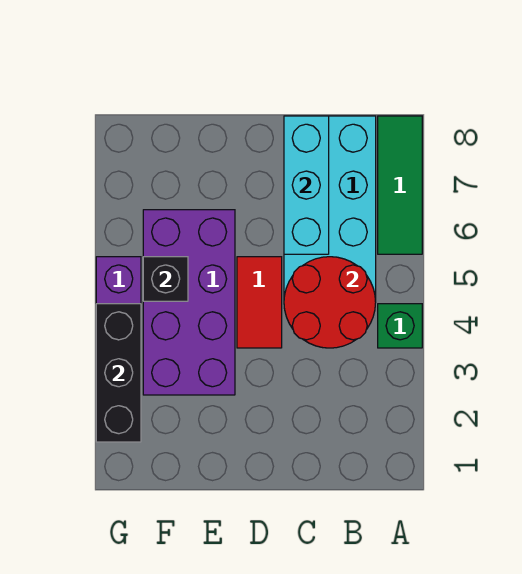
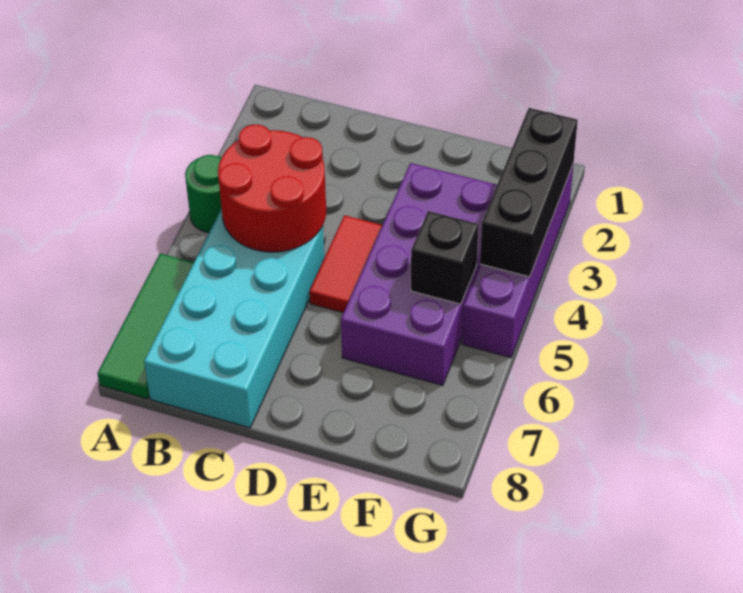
green brick A4 level 1 -> green round brick A4 level 1
cyan brick C6:C8 level 2 -> none

